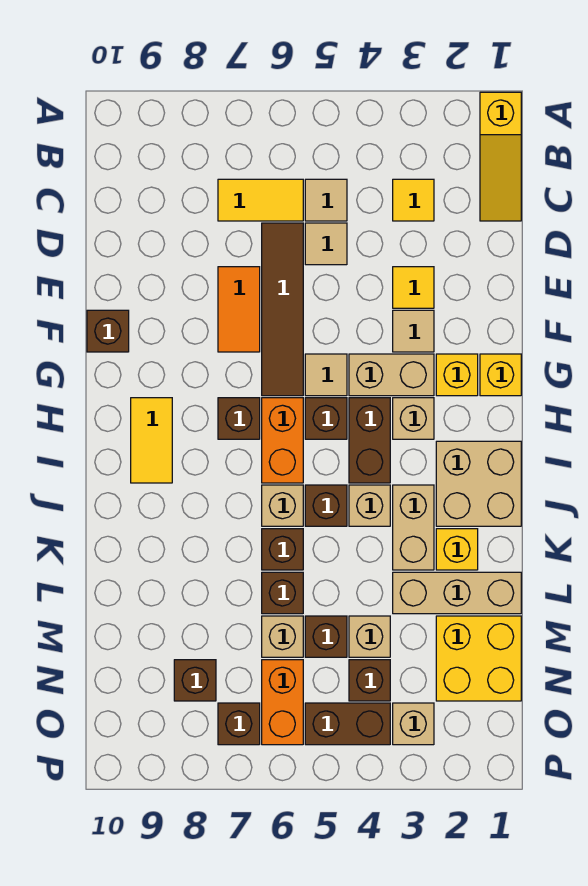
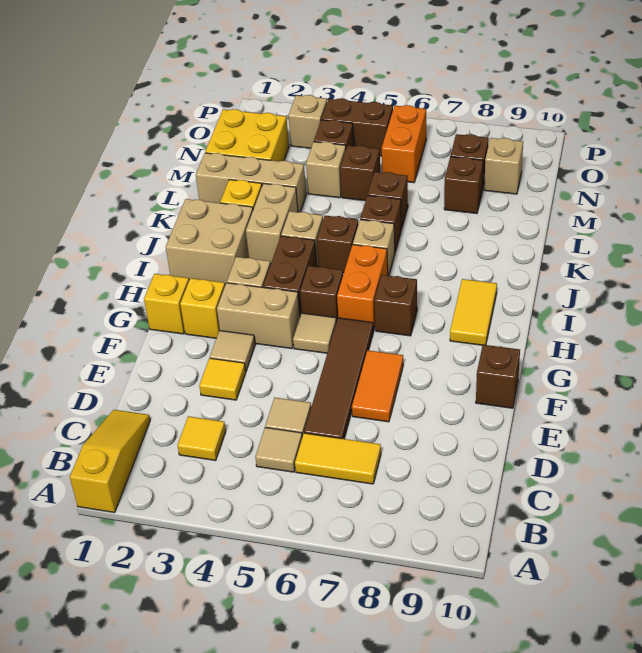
tan brick M6 level 1 -> tan brick N9 level 1
brown brick O7 level 1 -> brown brick M8 level 1

